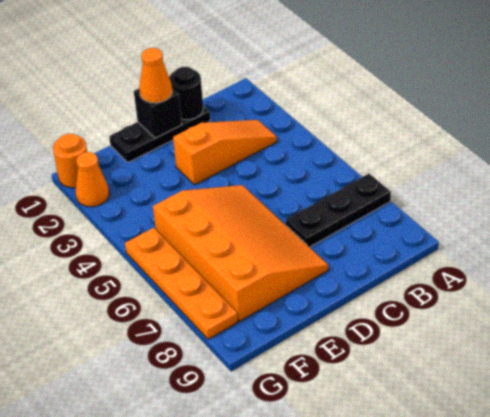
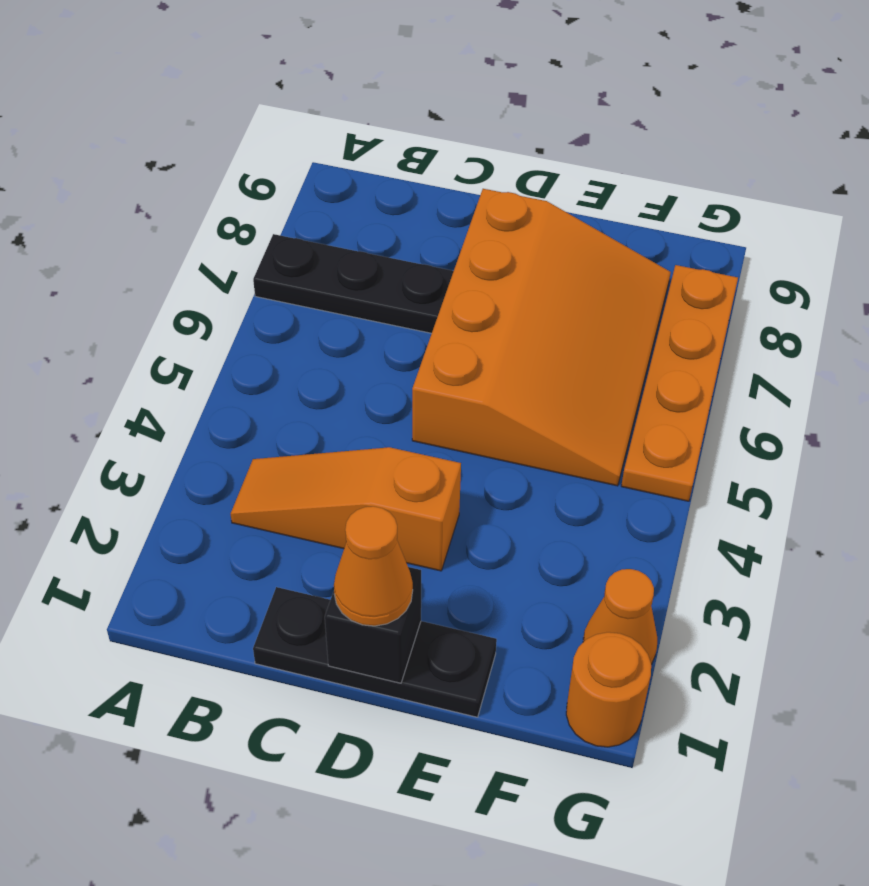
black round brick C1 level 2 -> none
orange slope D5:F8 level 1 top F -> orange slope D5:F8 level 1 top D

